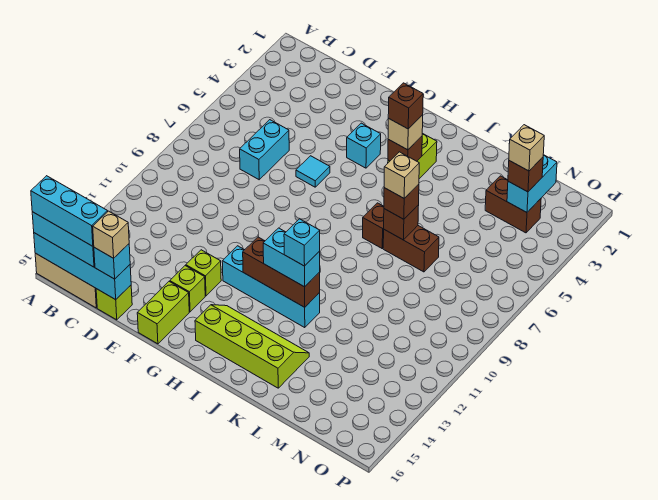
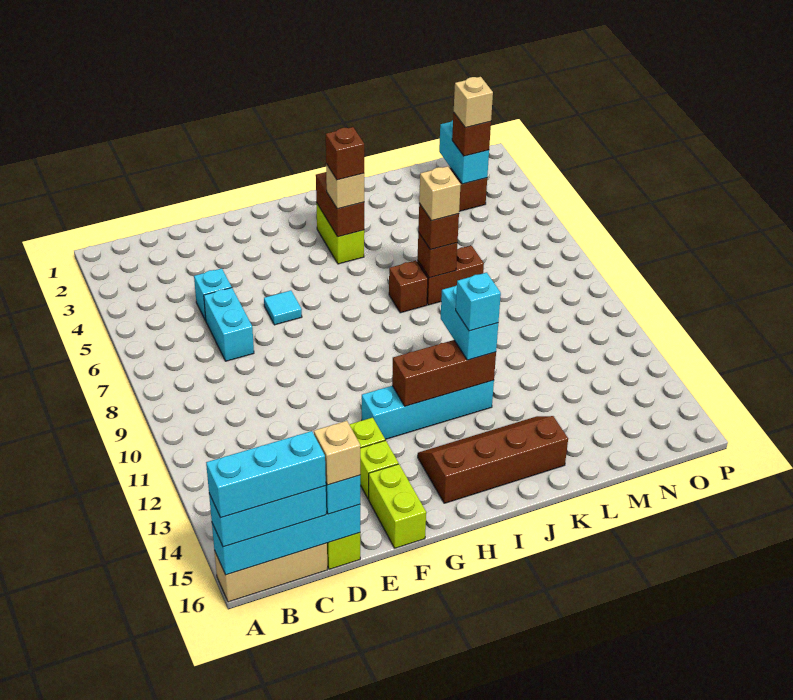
cyan brick G4 level 1 -> cyan brick D5 level 1
lime slope H14:K15 level 1 top 15 -> brown slope H14:K15 level 1 top 15
brown brick I4 level 2 -> brown brick I3:I4 level 2
cyan brick I12:J12 level 3 -> cyan brick J11:J12 level 3

